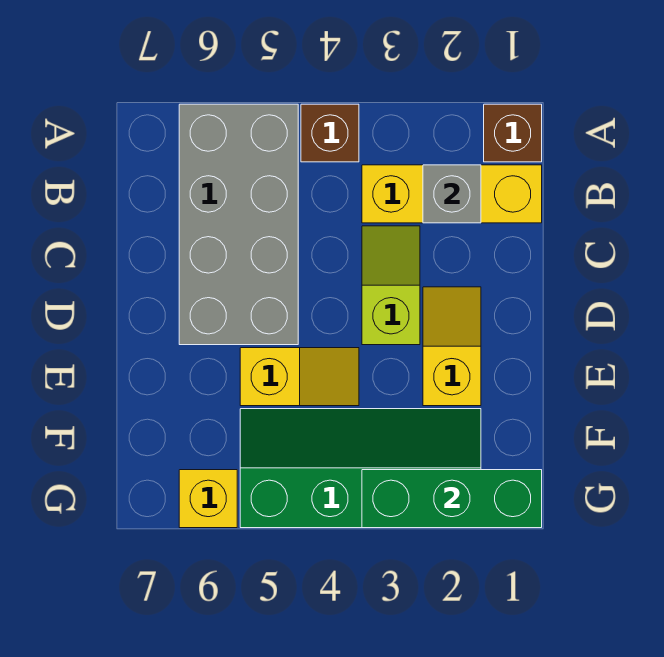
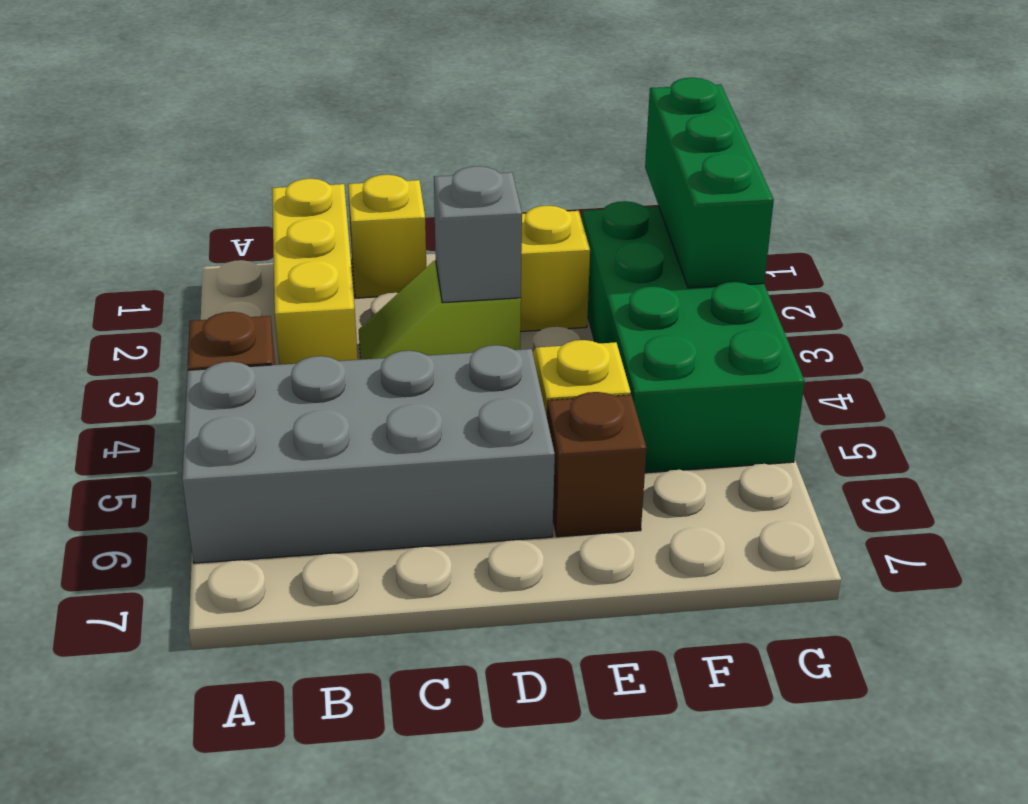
brown brick A1 level 1 -> brown brick E6 level 1
grey brick B2 level 2 -> grey brick D3 level 2
green slope F2:G5 level 1 top G -> green brick F2:G5 level 1
yellow brick G6 level 1 -> yellow brick C1 level 1

